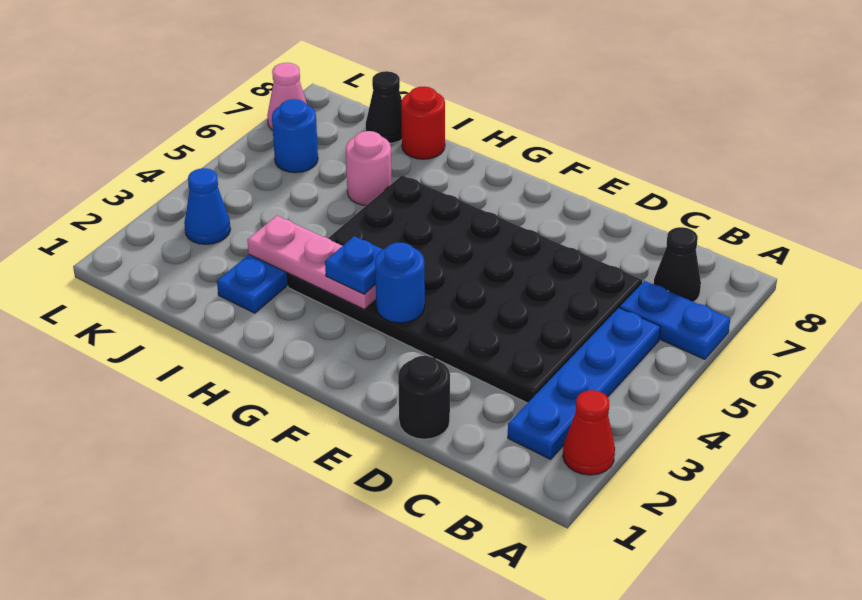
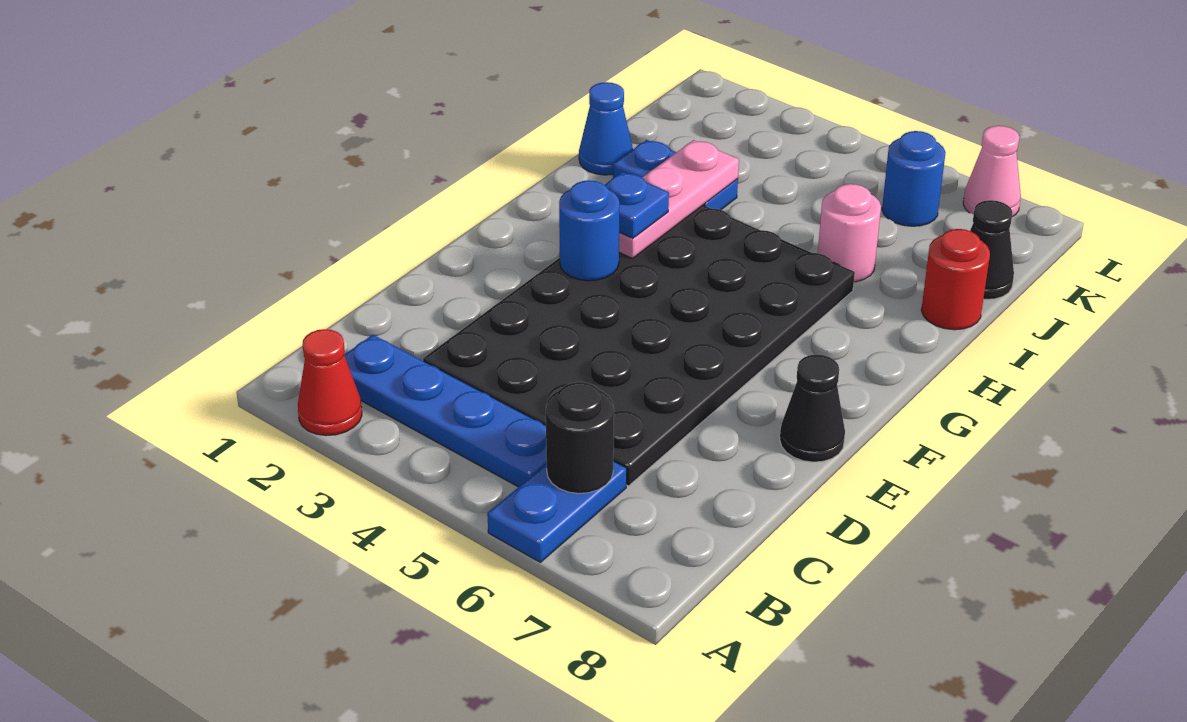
black cone B7 level 1 -> black cone E8 level 1
black round brick D1 level 1 -> black round brick B6 level 2
blue cone K3 level 1 -> blue cone I1 level 1

